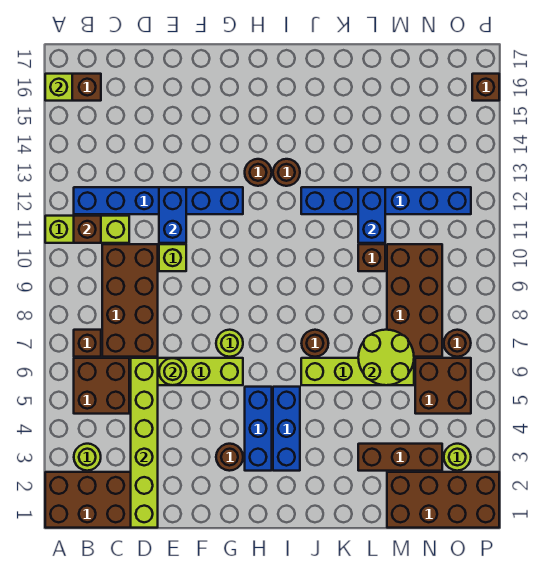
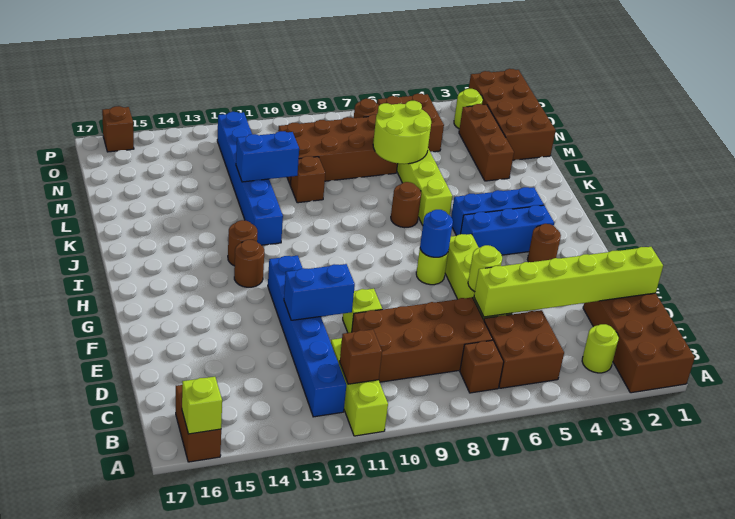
none -> blue round brick G7 level 2

